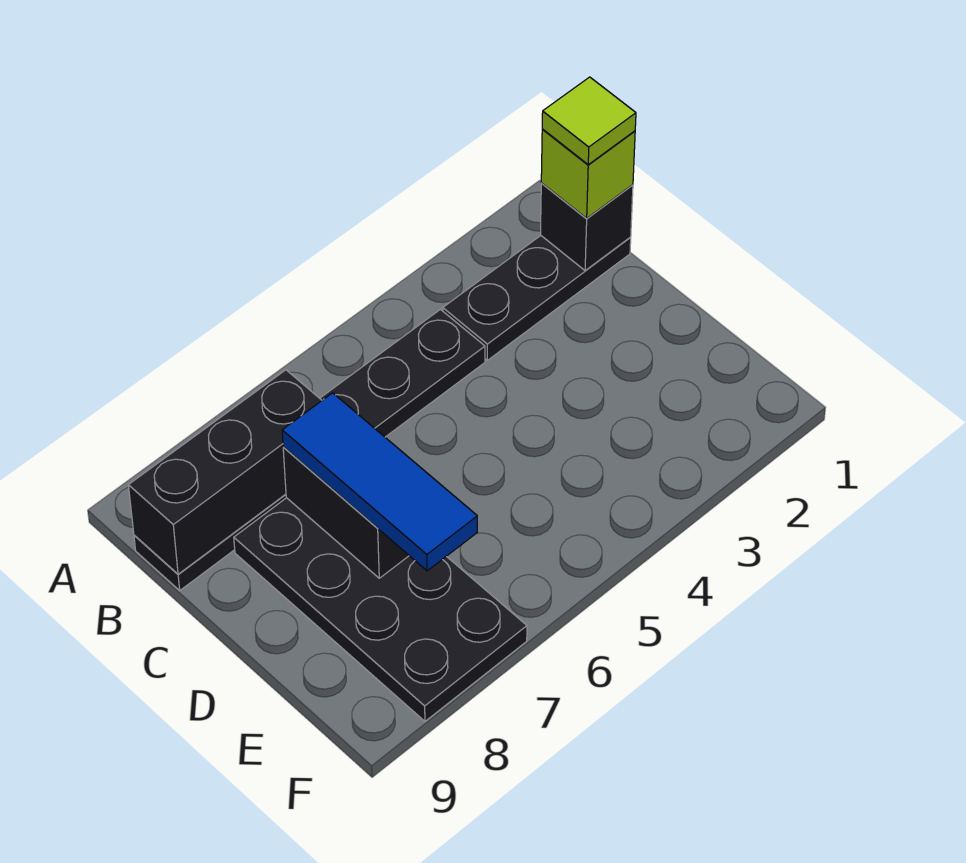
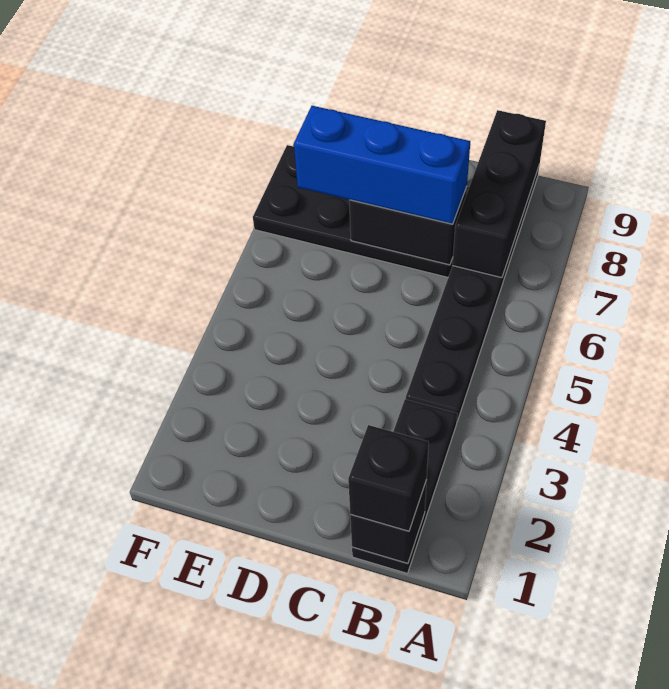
lime brick B1 level 3 -> black brick B1 level 3
lime tile B1 level 4 -> none
blue tile C7:E7 level 3 -> blue brick C7:E7 level 3

